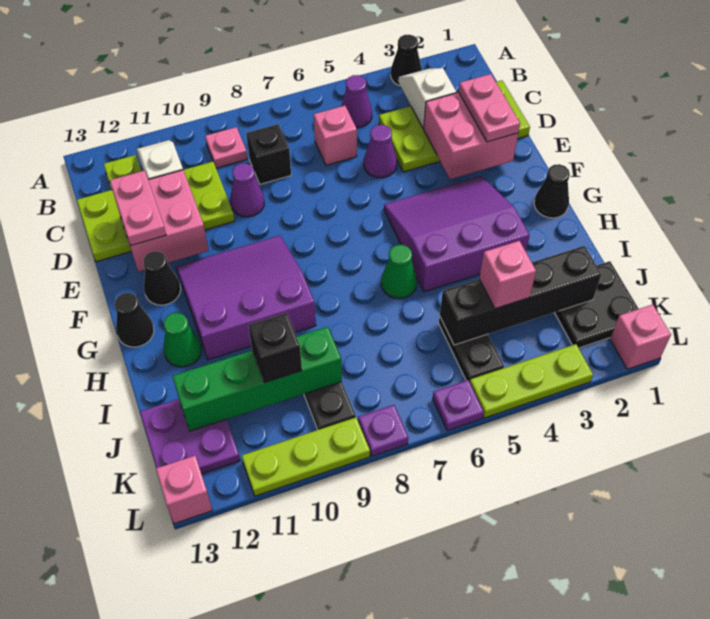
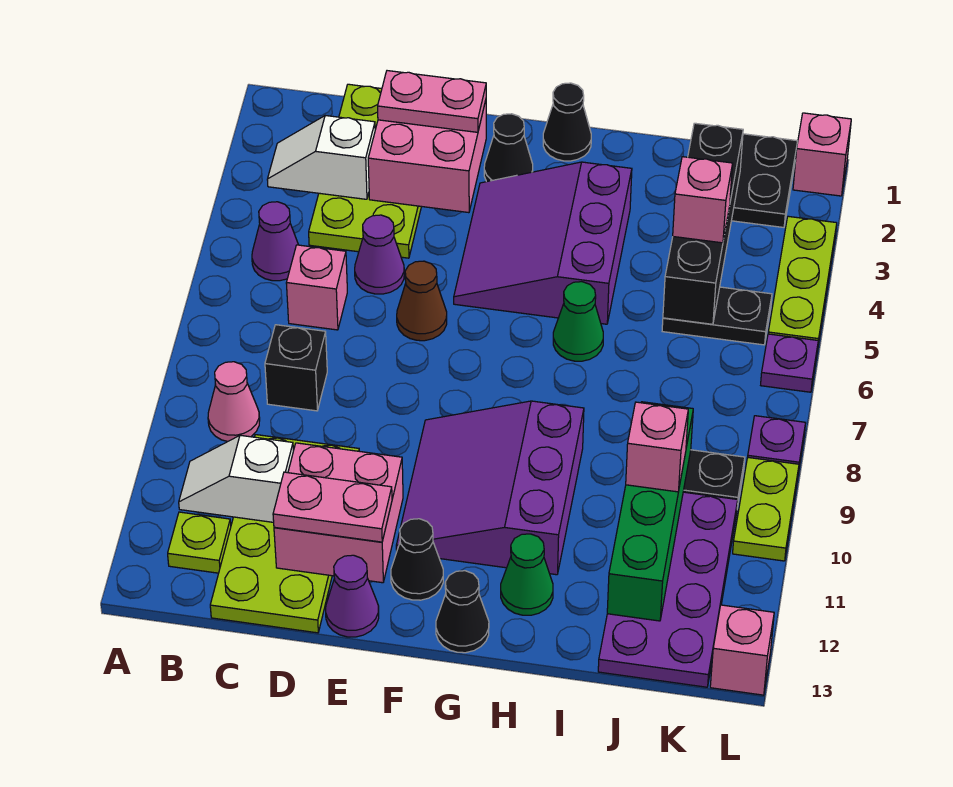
black cone A3 level 1 -> black cone F2 level 1
pink plate B9 level 1 -> pink cone B9 level 1
purple cone D9 level 1 -> purple cone E13 level 1
none -> brown cone E6 level 1
black brick J10 level 3 -> pink brick J10 level 3
purple plate J12:K13 level 1 -> purple plate J10:K13 level 1
lime plate L9:L11 level 1 -> lime plate L9:L10 level 1

